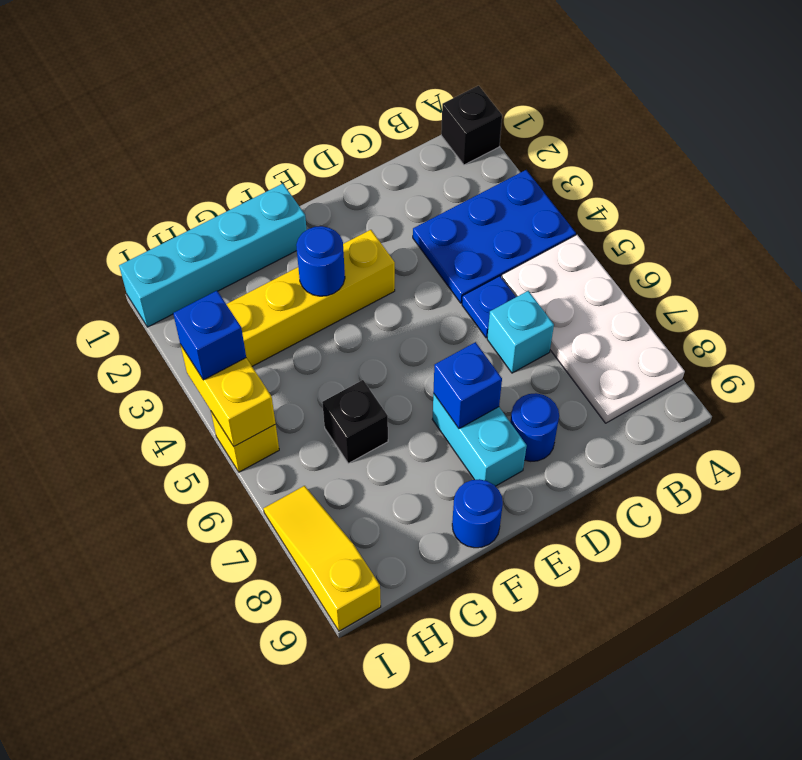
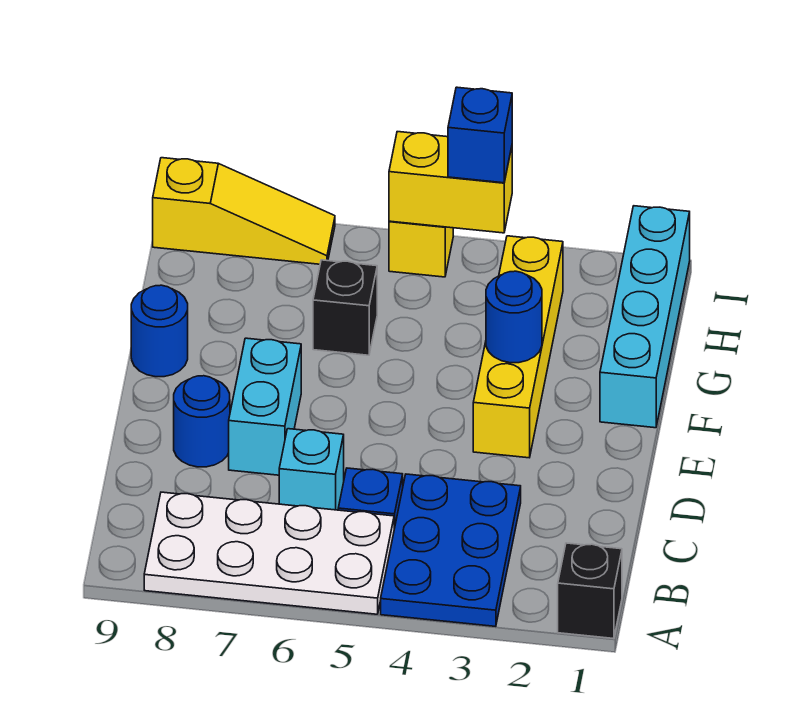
cyan brick E7:E8 level 1 -> cyan brick D7:E7 level 1
blue brick E7 level 2 -> none

